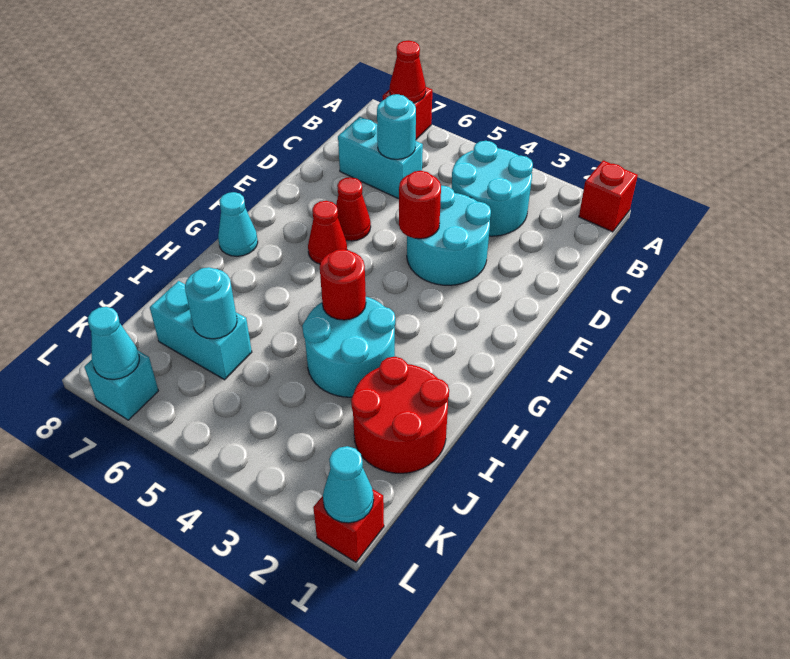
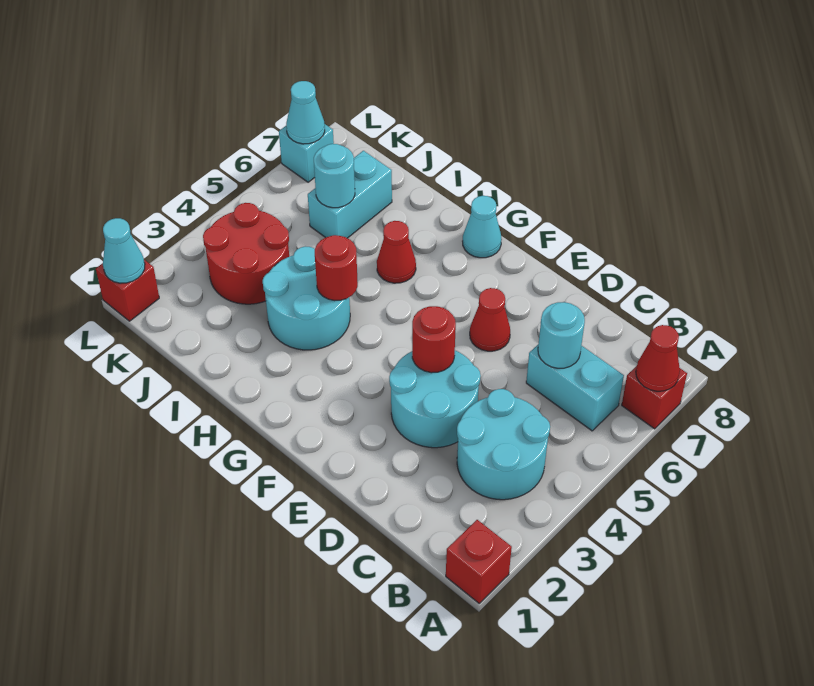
cyan brick C6:C7 level 1 -> cyan brick B6:C6 level 1
red cone F6 level 1 -> red cone H6 level 1
red round brick I1:J2 level 1 -> red round brick J3:K4 level 1

